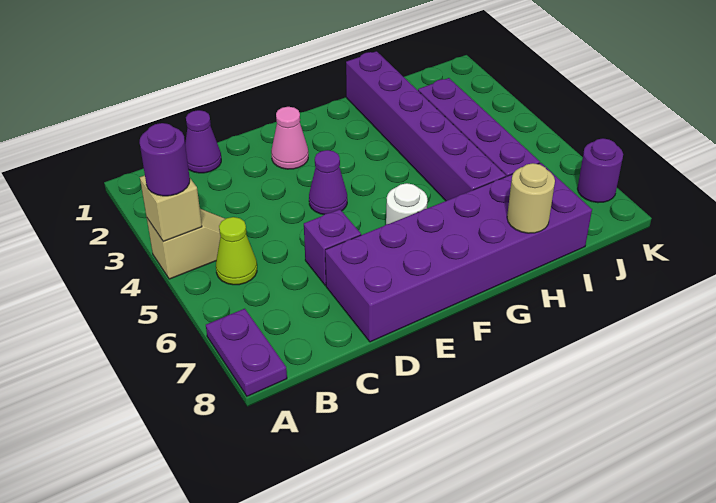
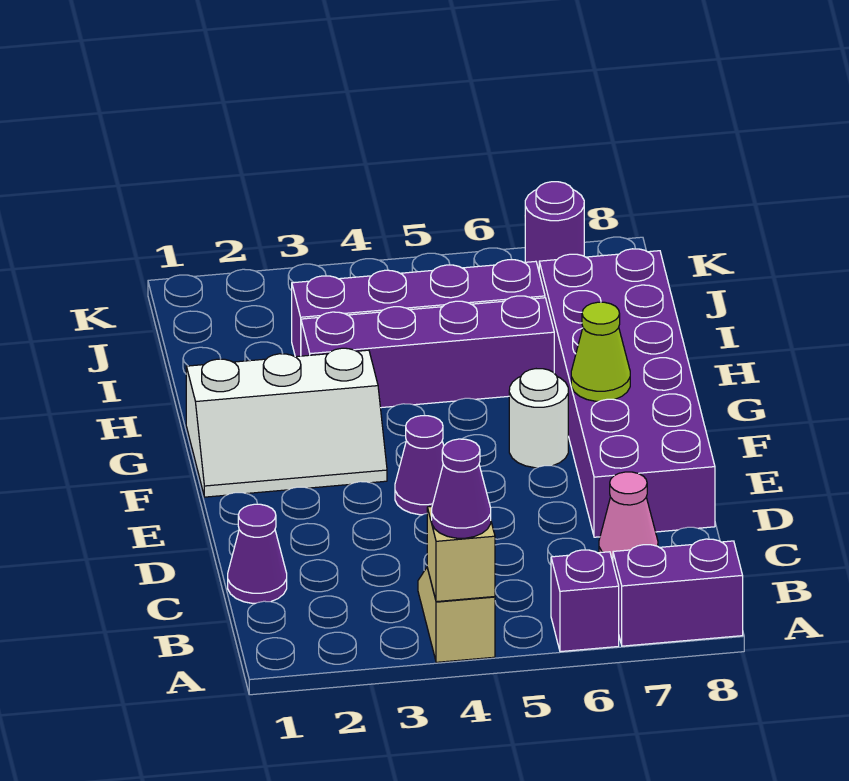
purple round brick A4 level 3 -> purple cone A4 level 3
purple plate A7:A8 level 1 -> purple brick A7:A8 level 1
lime cone B5 level 1 -> lime cone F7 level 2
purple brick D6 level 1 -> purple brick A6 level 1
pink cone E2 level 1 -> pink cone C7 level 1
none -> white slope F1:G3 level 1 top G
purple brick H1:H6 level 1 -> purple brick H3:H6 level 1
tan round brick H8 level 2 -> none

